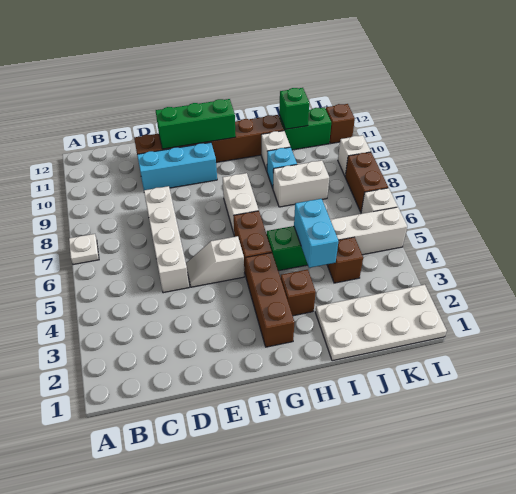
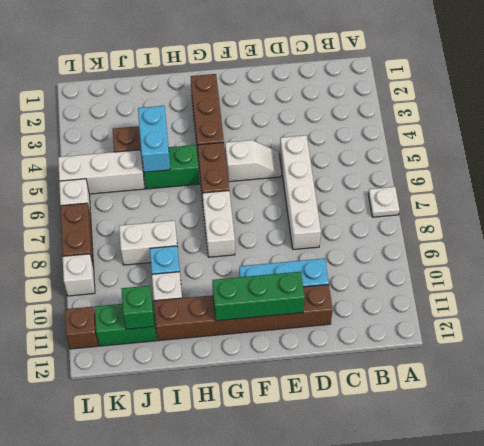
brown brick H3 level 1 -> none
white plate I1:L2 level 1 -> none

